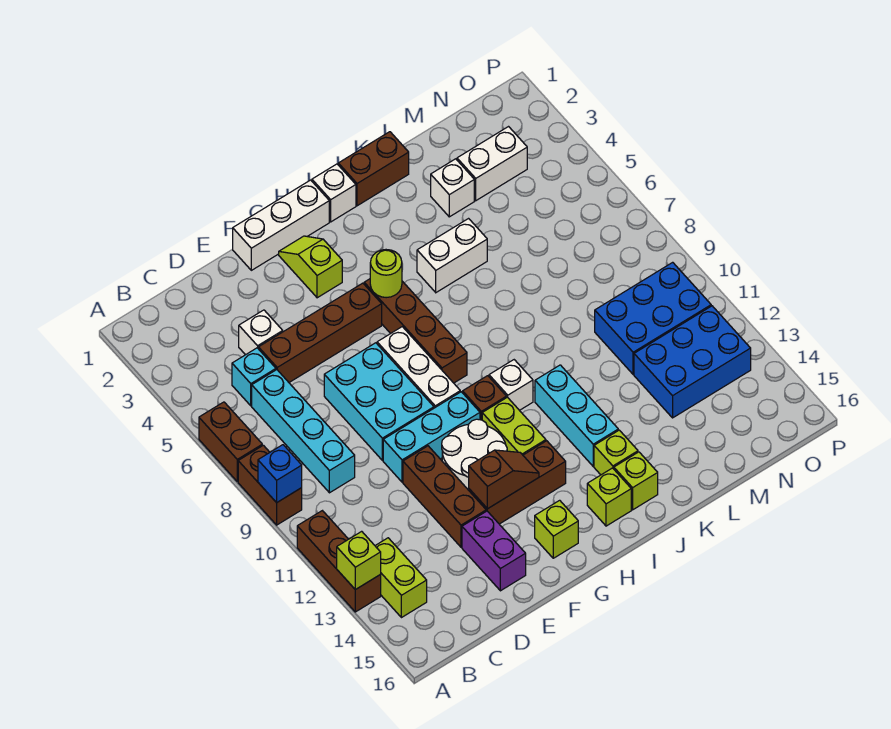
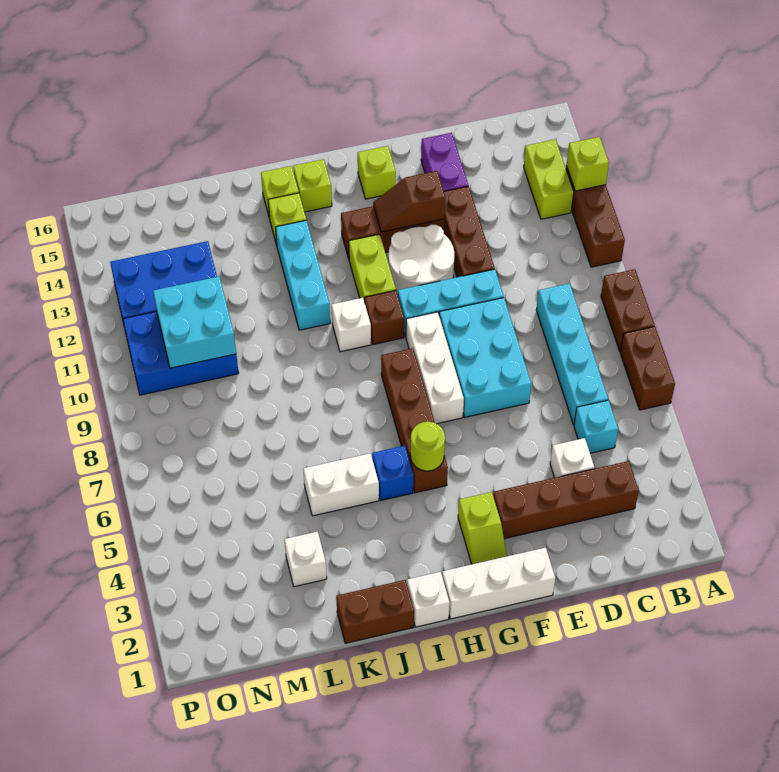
blue brick A9 level 2 -> blue brick I5 level 1
brown brick D5:G5 level 1 -> brown brick C3:F3 level 1
white brick M3:N3 level 1 -> none
none -> cyan brick M10:N11 level 2

